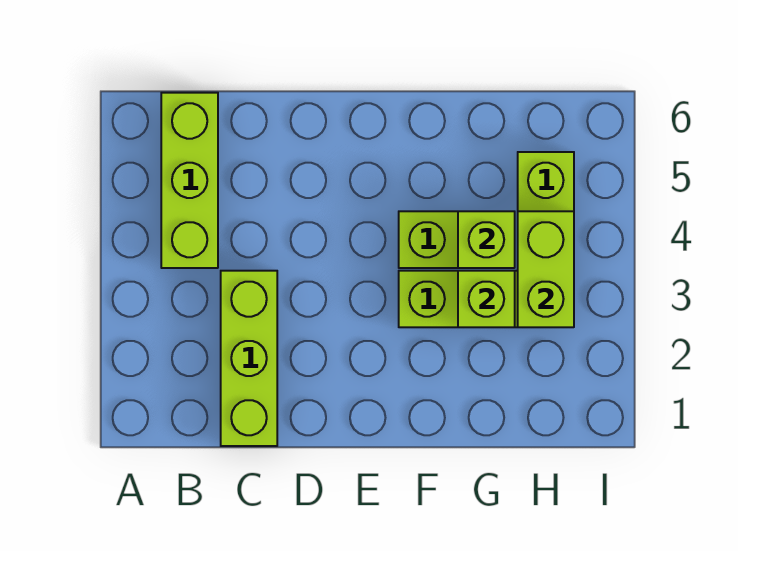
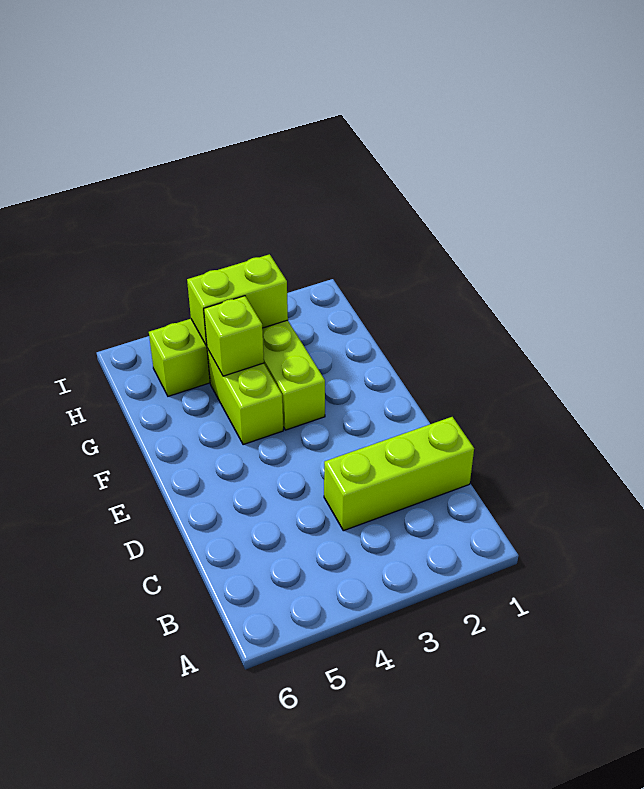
lime brick B4:B6 level 1 -> none
lime brick G3 level 2 -> none

